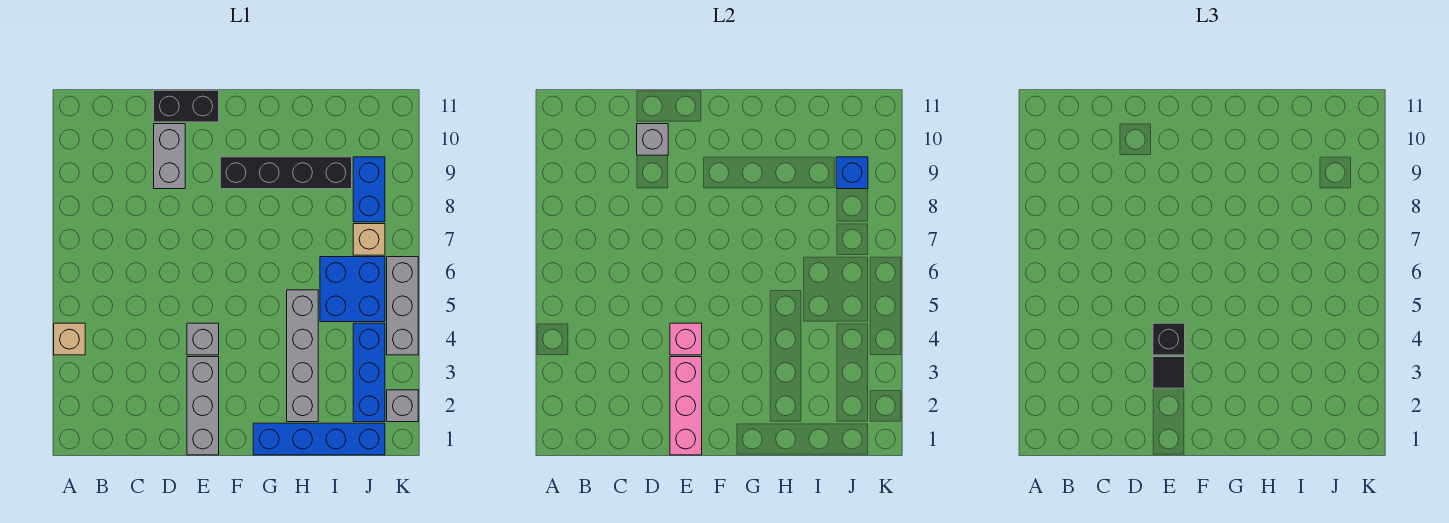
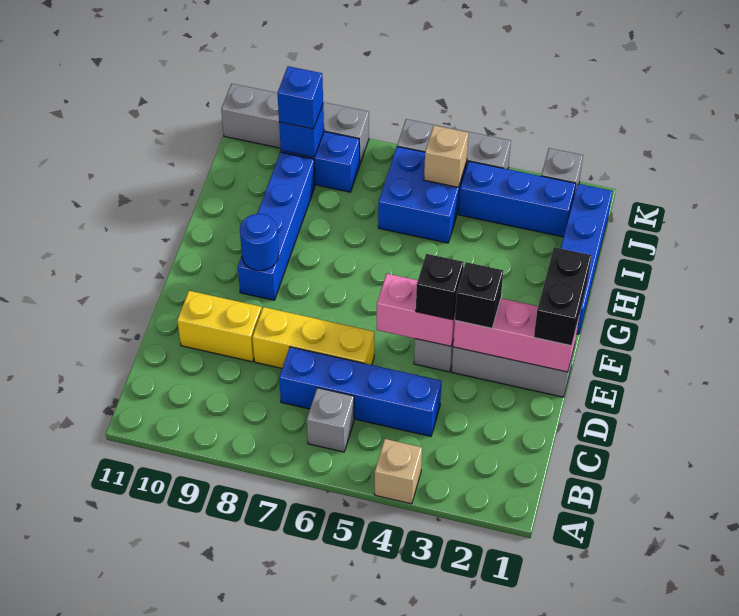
none -> blue brick C4:C7 level 1
none -> yellow brick D6:D8 level 1
grey brick D9:D10 level 1 -> yellow brick D9:D10 level 1
grey brick D10 level 2 -> grey brick B6 level 1
black brick D11:E11 level 1 -> black brick E1:F1 level 3
black tile E3 level 3 -> black brick E3 level 3
pink brick E4 level 2 -> pink brick E4:E5 level 2
black brick F9:I9 level 1 -> blue brick F9:I9 level 1
none -> blue round brick F9 level 2
grey brick H2:H5 level 1 -> grey brick K8:K11 level 1
tan brick J7 level 1 -> tan brick J5 level 2
none -> blue brick J9 level 3

